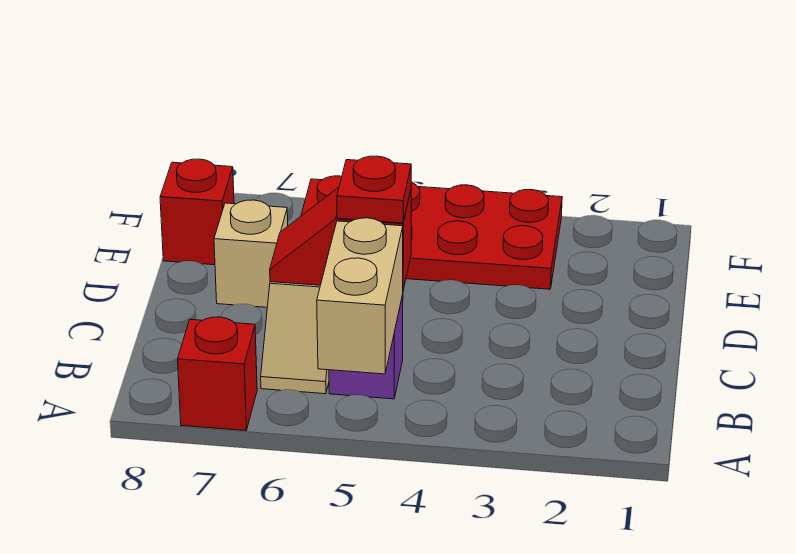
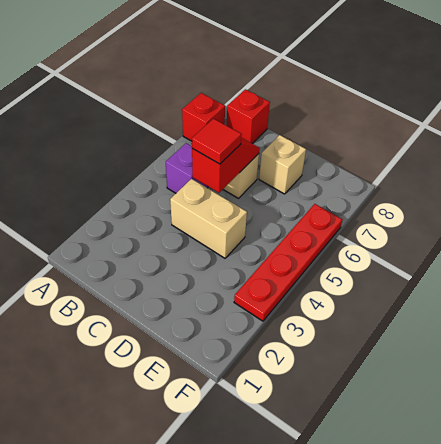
tan brick A5:B5 level 2 -> tan brick C4:D4 level 1
red plate C5 level 3 -> red tile C5 level 3
red plate E3:F6 level 1 -> red plate F3:F6 level 1
red brick E8 level 1 -> red brick B8 level 1

